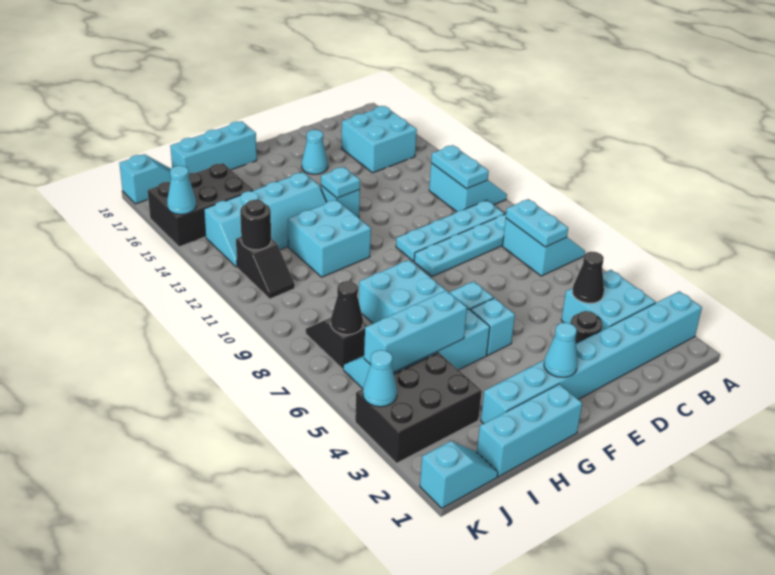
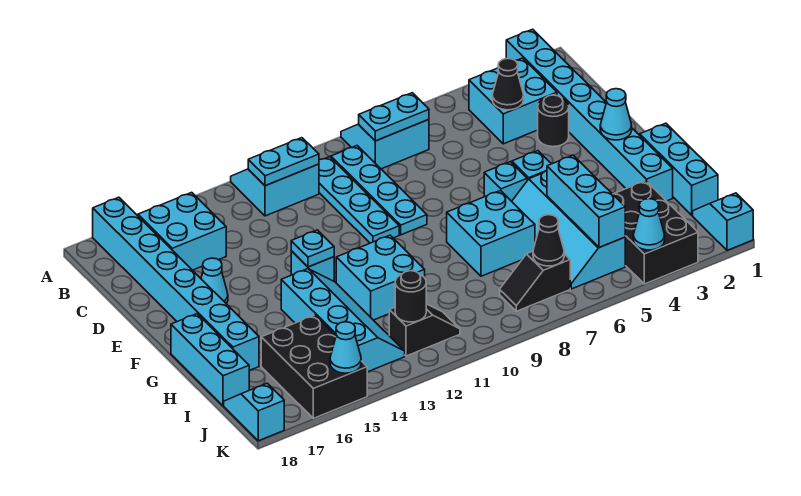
none -> cyan brick A17:H17 level 1

